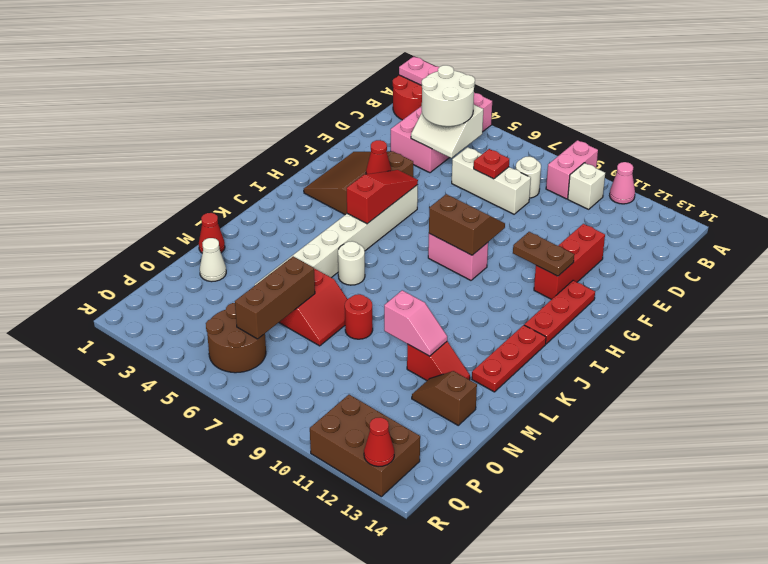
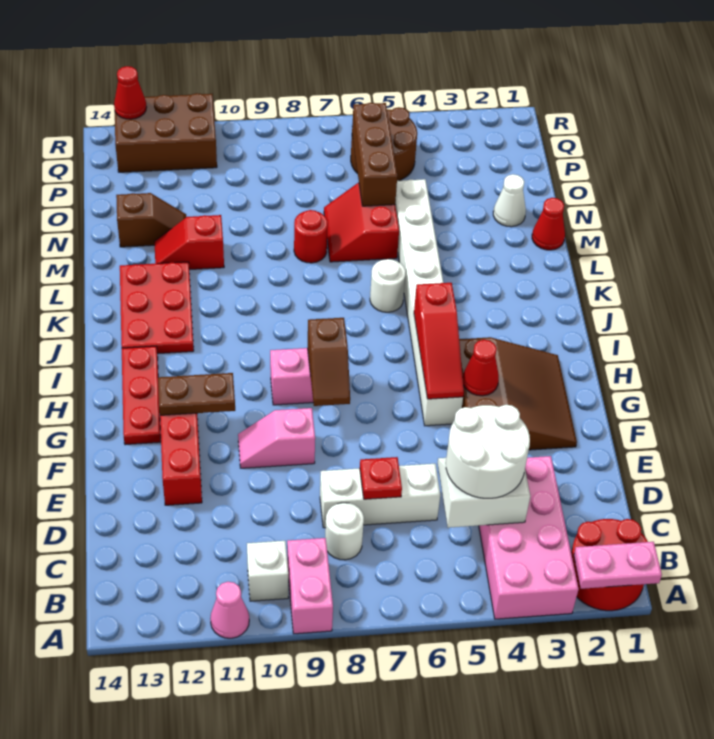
brown slope G8:H9 level 2 top H -> brown slope G8:H8 level 2 top H
red plate J13:L13 level 1 -> red plate J12:L13 level 1
pink slope M10:M11 level 2 top 10 -> pink slope F9:F10 level 1 top 9

